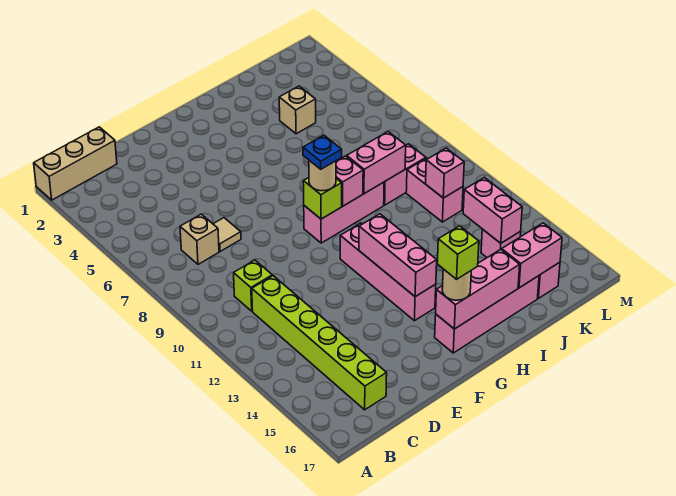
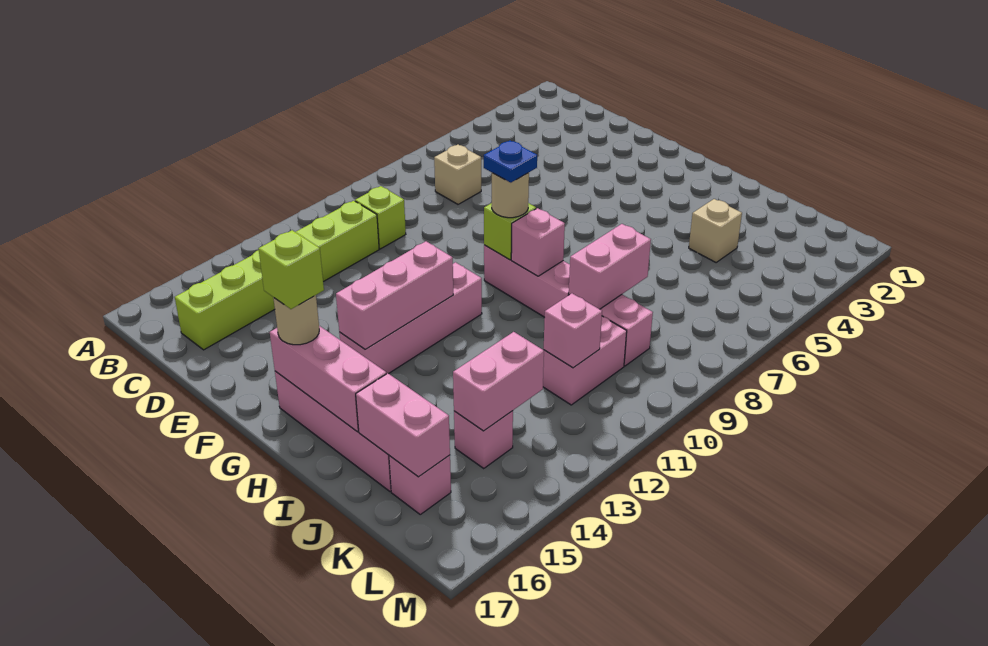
tan brick A1:C1 level 1 -> none
tan tile D7 level 1 -> none
pink brick I9:J9 level 2 -> pink brick J8:J9 level 2

